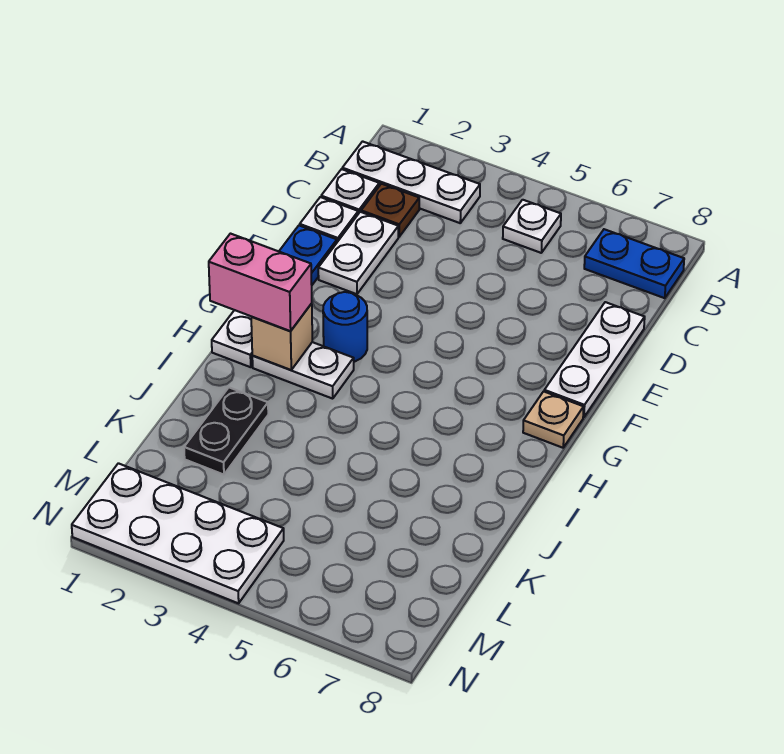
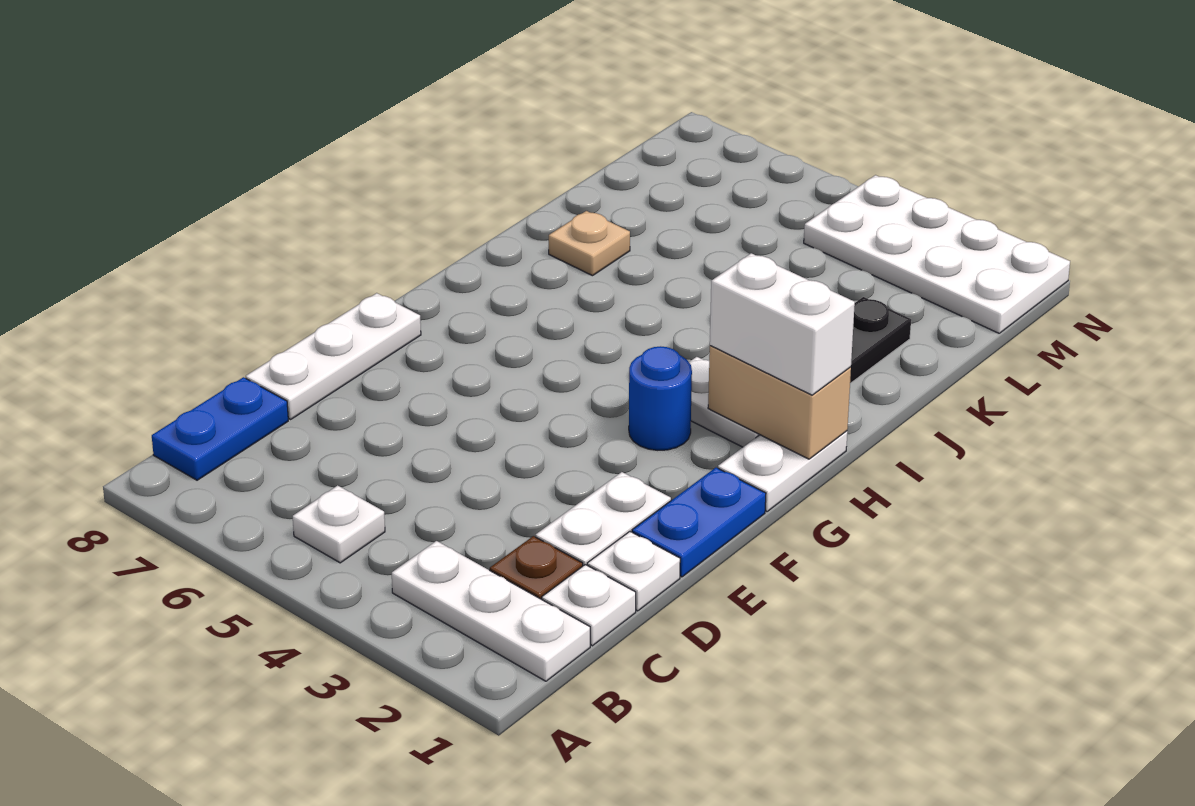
blue plate B7:B8 level 1 -> blue plate B8:C8 level 1
tan plate G8 level 1 -> tan plate J7 level 1
pink brick H1:H2 level 3 -> white brick H1:H2 level 3
tan brick H2 level 2 -> tan brick H1:H2 level 2

